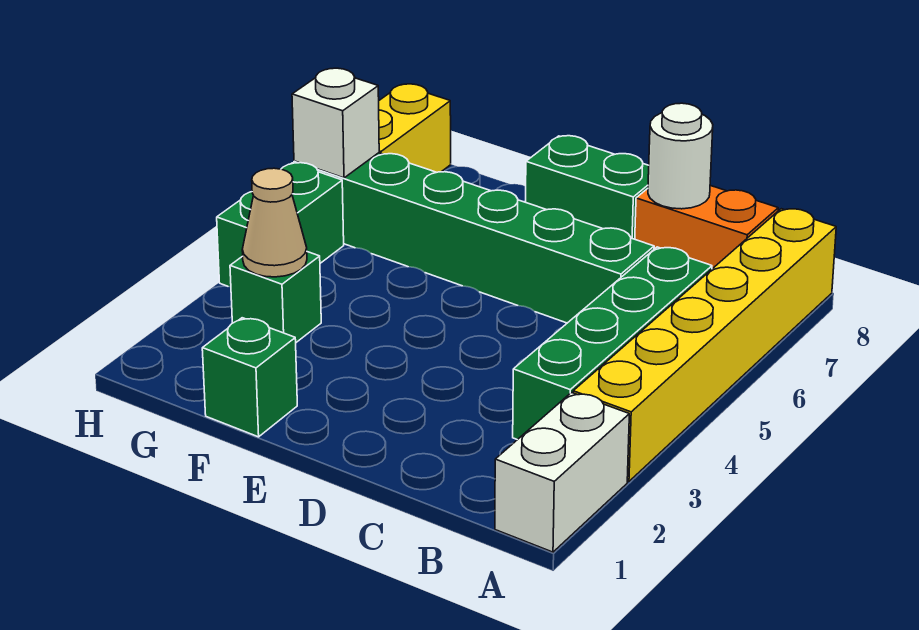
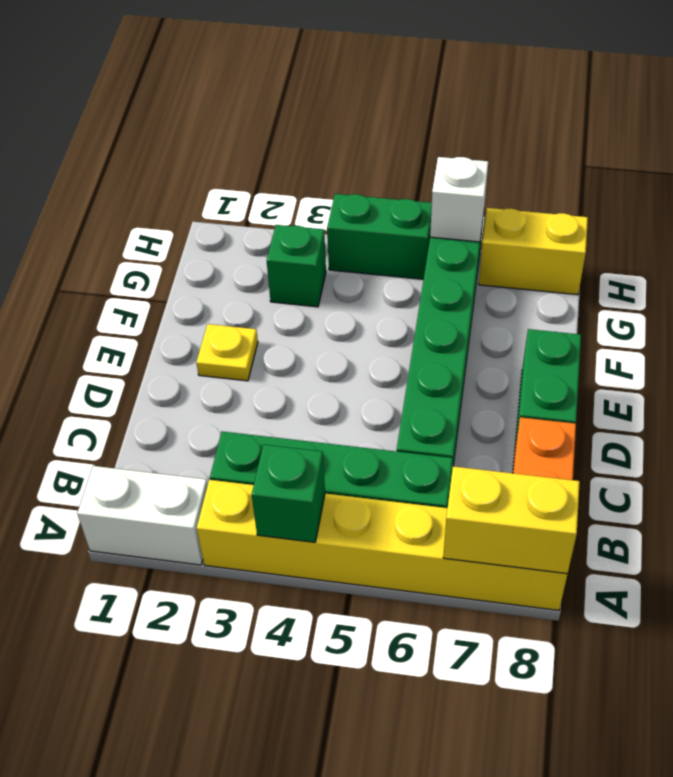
none -> yellow brick A7:A8 level 2
white round brick C8 level 2 -> none
none -> yellow plate E2 level 1
green brick F1 level 1 -> green brick A4 level 2
tan cone G3 level 2 -> none

